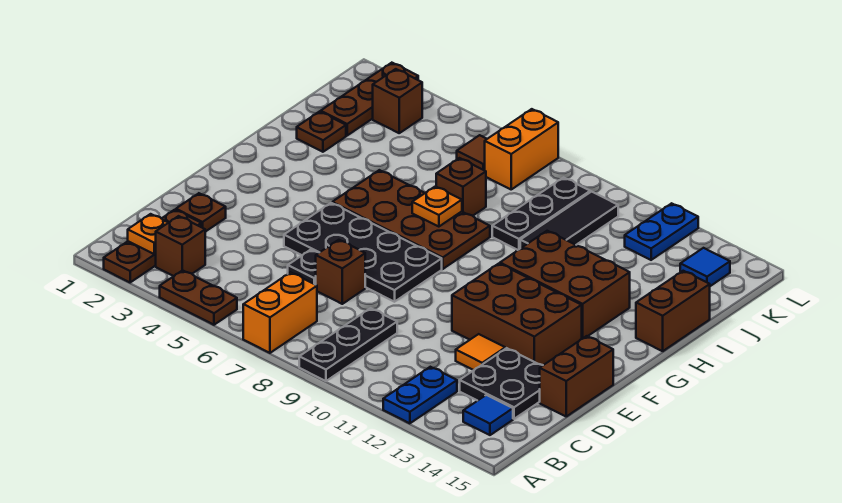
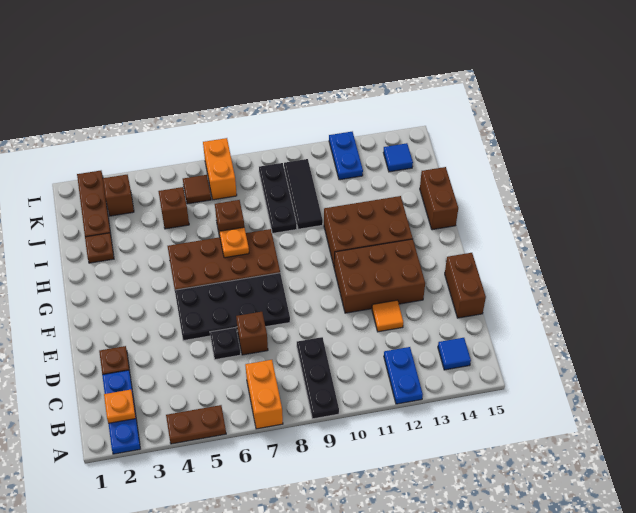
brown plate A2:C2 level 1 -> blue plate A2:C2 level 1
brown brick B3 level 1 -> brown brick J5 level 1
black plate C13:D14 level 1 -> none

